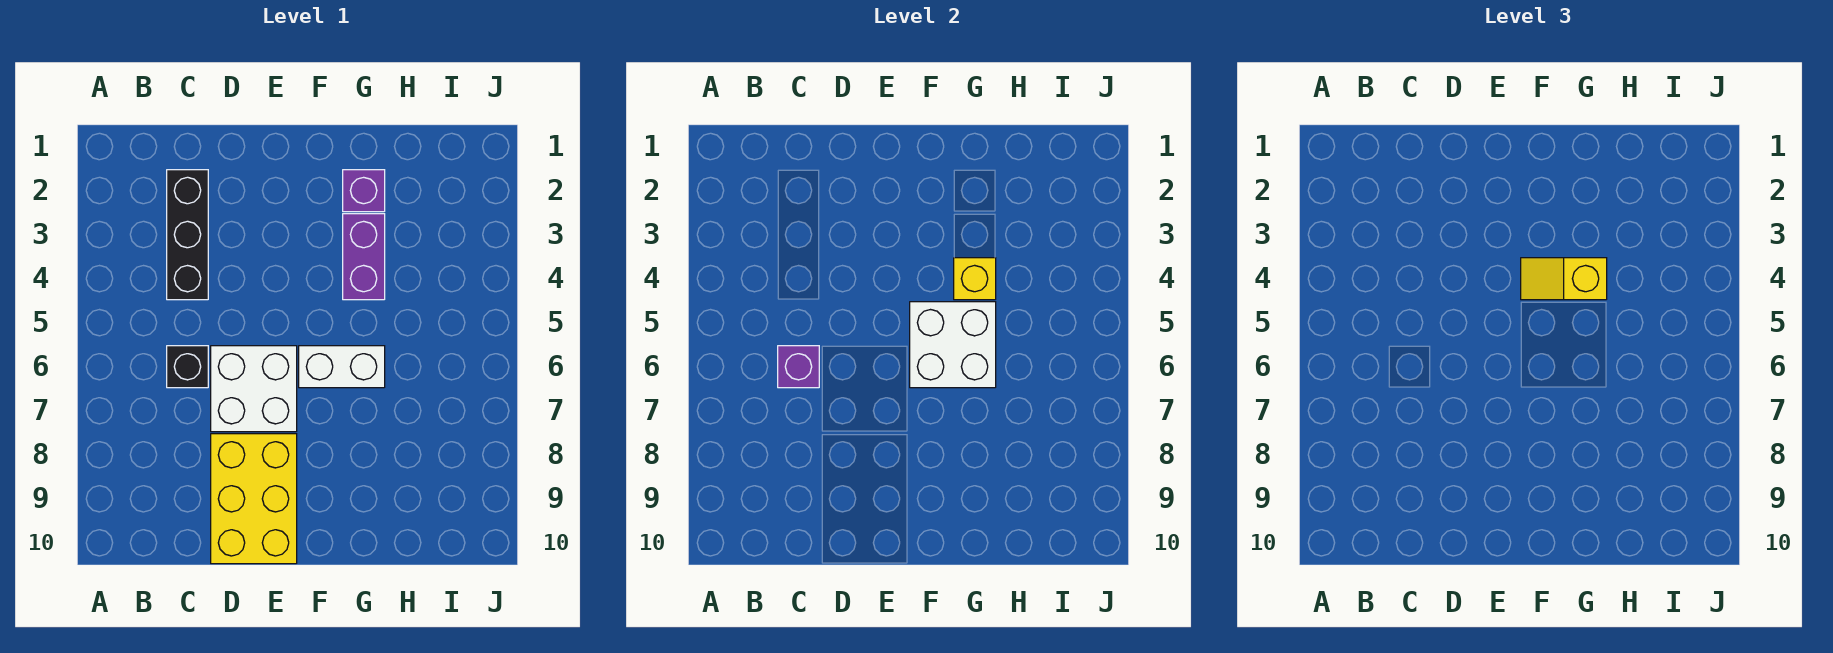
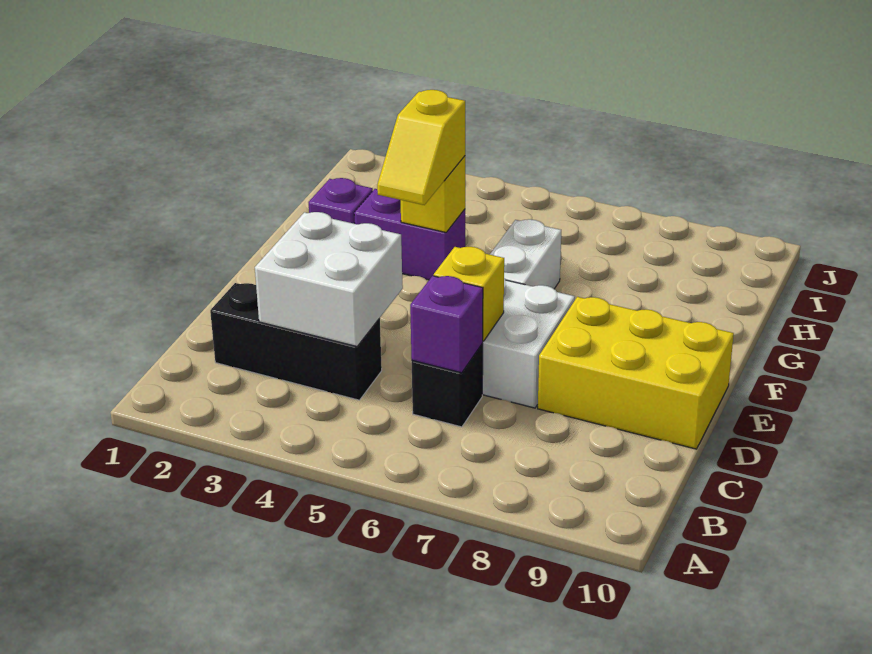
none -> yellow brick D6 level 2
white brick F5:G6 level 2 -> white brick C3:D4 level 2

